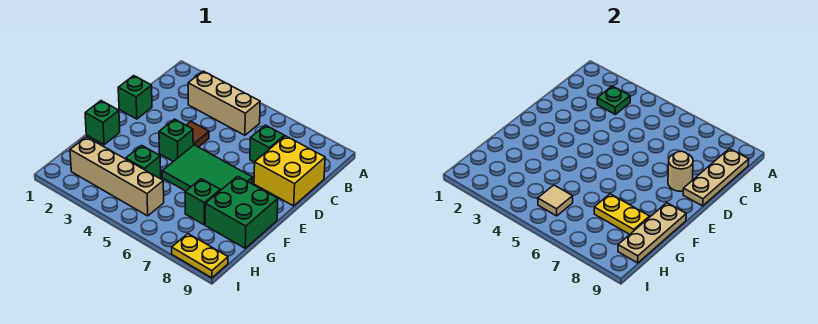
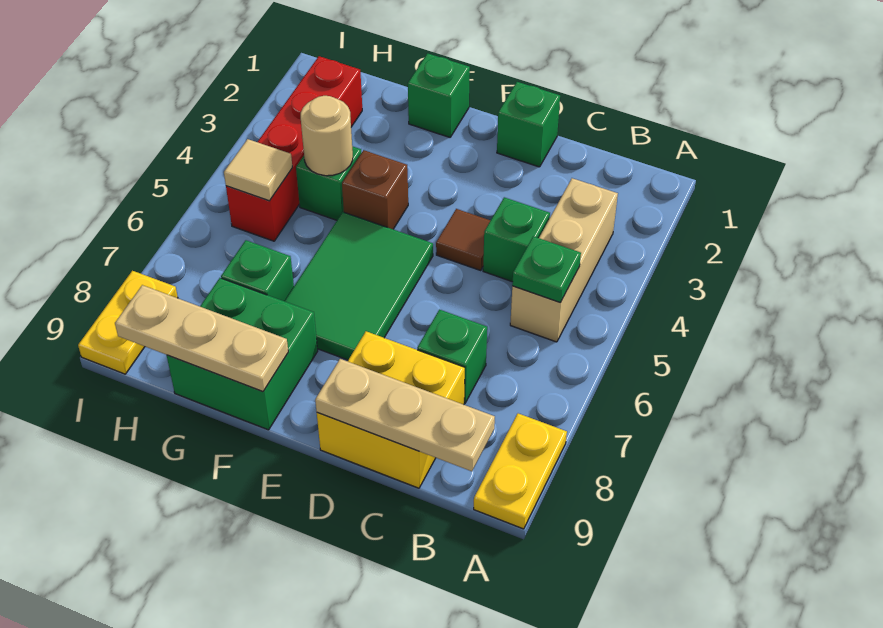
green plate B3 level 2 -> green plate B5 level 2
tan round brick D8 level 2 -> tan round brick G4 level 2
green brick E4 level 1 -> green brick C4 level 1
none -> brown brick F4 level 1
yellow plate G7:G8 level 2 -> yellow plate A8:A9 level 1
tan brick H2:H5 level 1 -> red brick H2:H5 level 1

